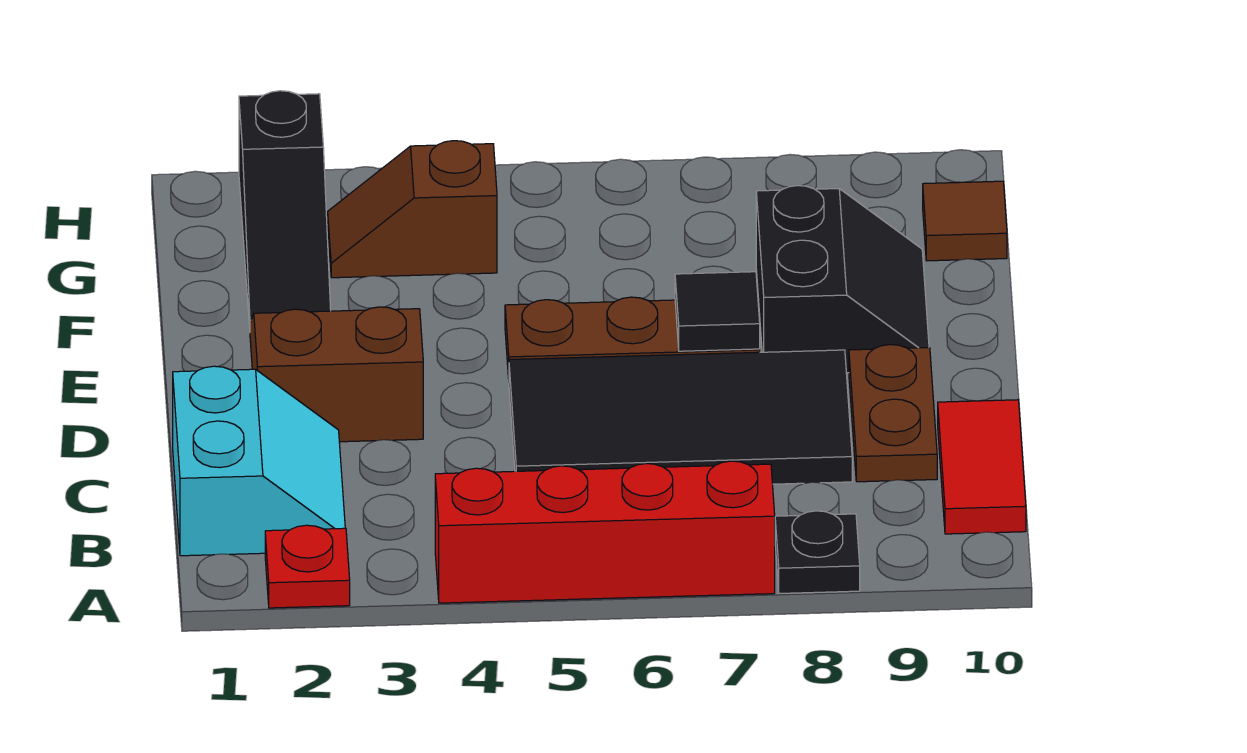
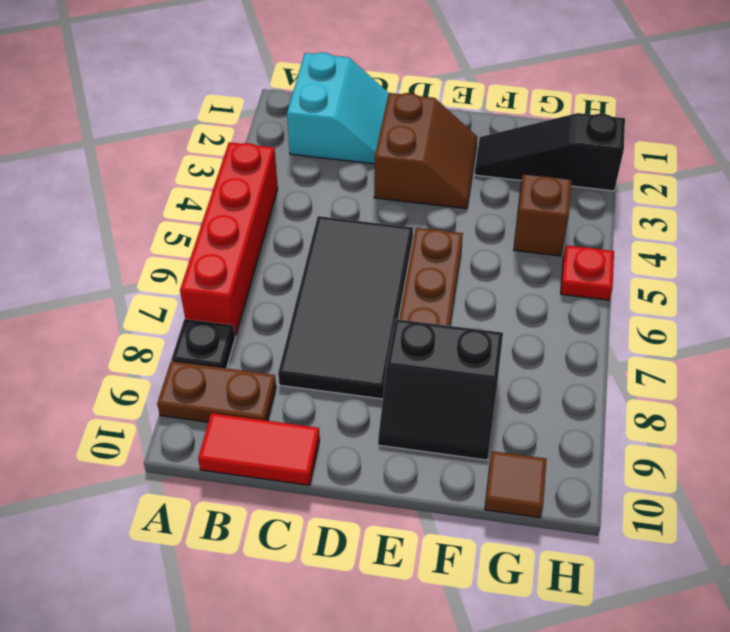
red plate A2 level 1 -> red plate H5 level 1
cyan slope B1:C2 level 1 top 1 -> cyan slope B1:C2 level 1 top B
brown plate C9:D9 level 1 -> brown plate A9:B9 level 1
black tile E7 level 2 -> none

